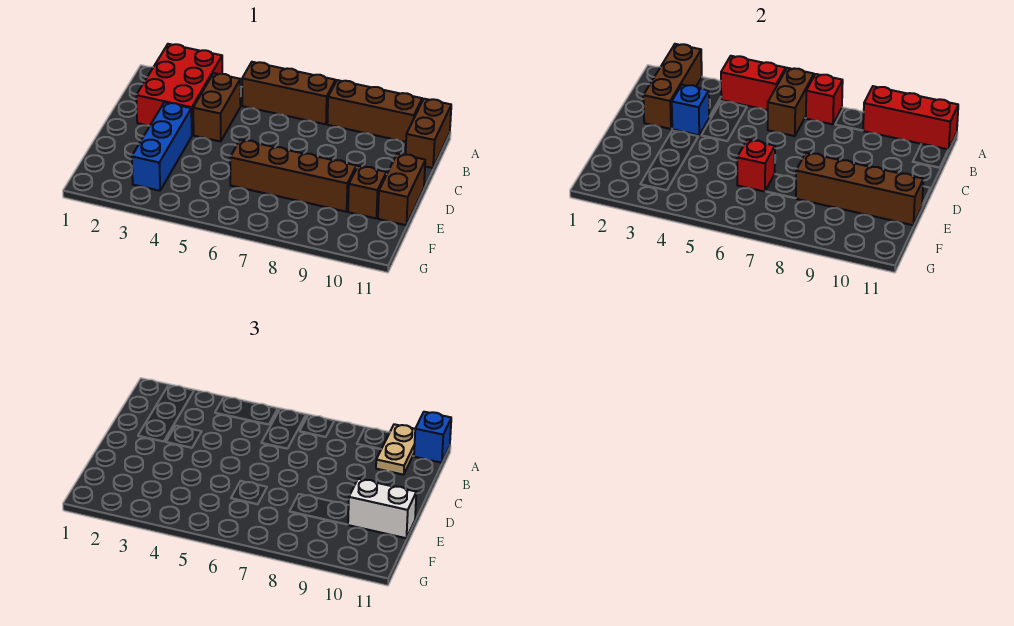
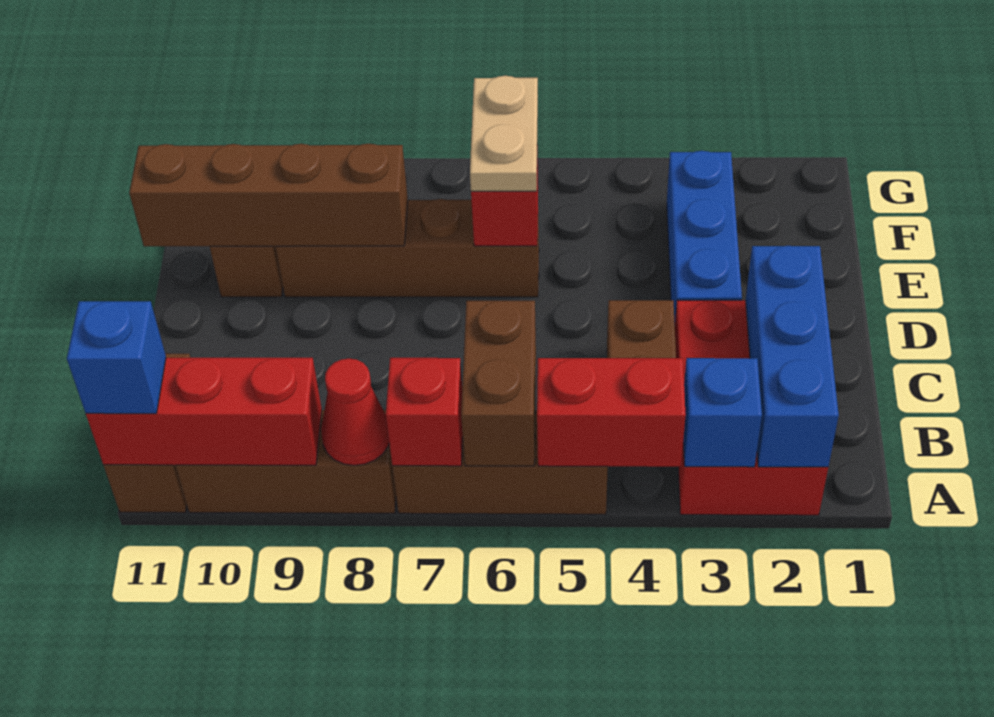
brown brick A2:C2 level 2 -> blue brick A2:C2 level 2
none -> red cone A8 level 2
tan plate A10:B10 level 3 -> tan plate E6:F6 level 3
blue brick C3 level 2 -> blue brick A3 level 2
brown brick D11:E11 level 1 -> none
white brick E10:E11 level 3 -> none

